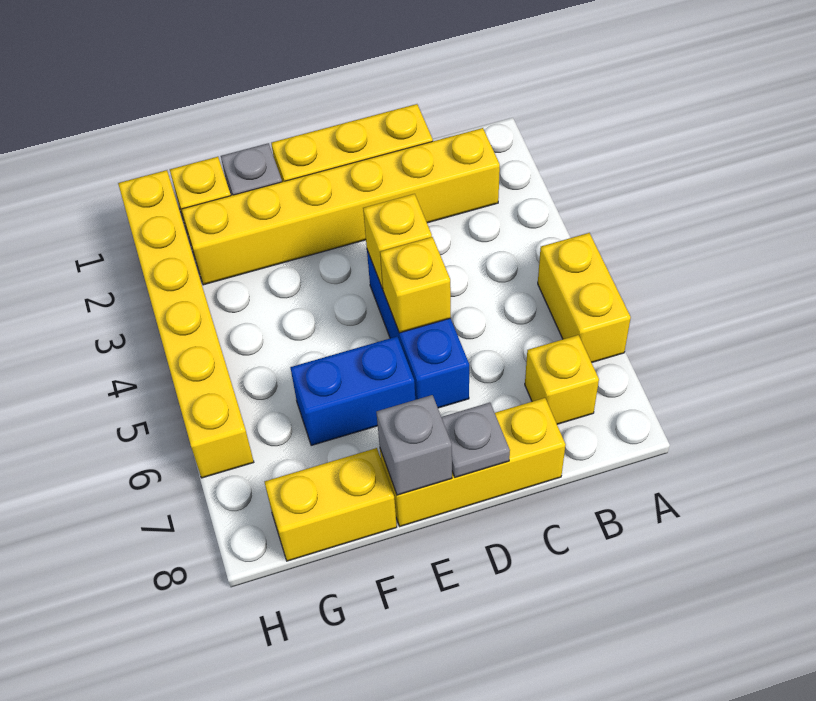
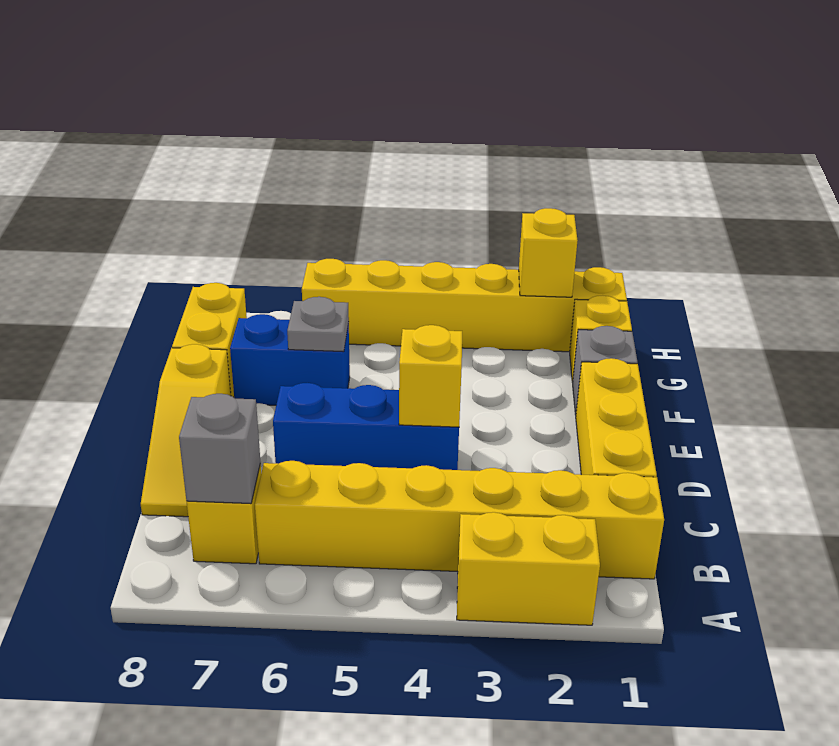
yellow brick A5:A6 level 1 -> yellow brick A2:A3 level 1
yellow brick B2:G2 level 1 -> yellow brick B1:B6 level 1
yellow brick C8:E8 level 1 -> yellow slope C8:E8 level 1 top E
yellow brick D5 level 2 -> yellow brick H2 level 2
grey plate D8 level 2 -> grey plate F6 level 2
blue brick E6:F6 level 1 -> blue brick F6:F7 level 1
grey brick E8 level 2 -> grey brick B7 level 2

